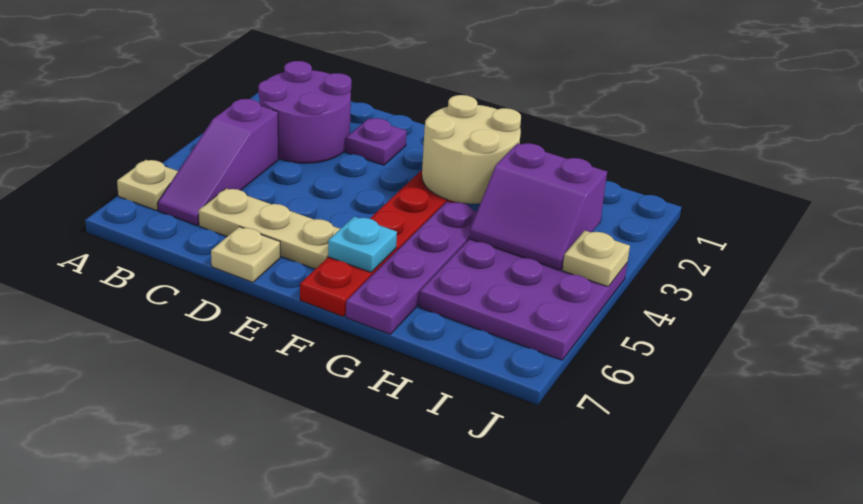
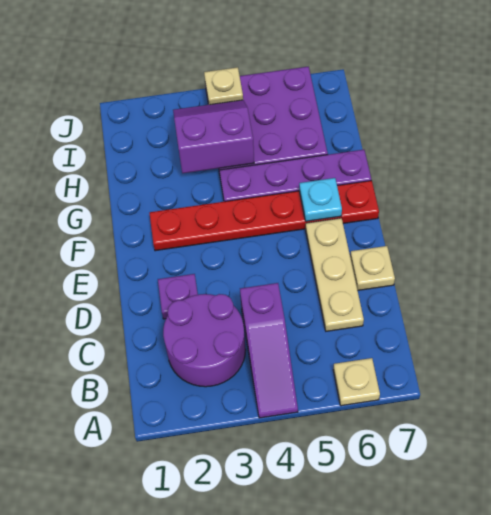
purple slope B4:B6 level 1 top 4 -> purple slope A4:C4 level 1 top C
tan round brick F2:G3 level 2 -> none
purple slope H3:I4 level 2 top 3 -> purple slope H3:I4 level 2 top H

